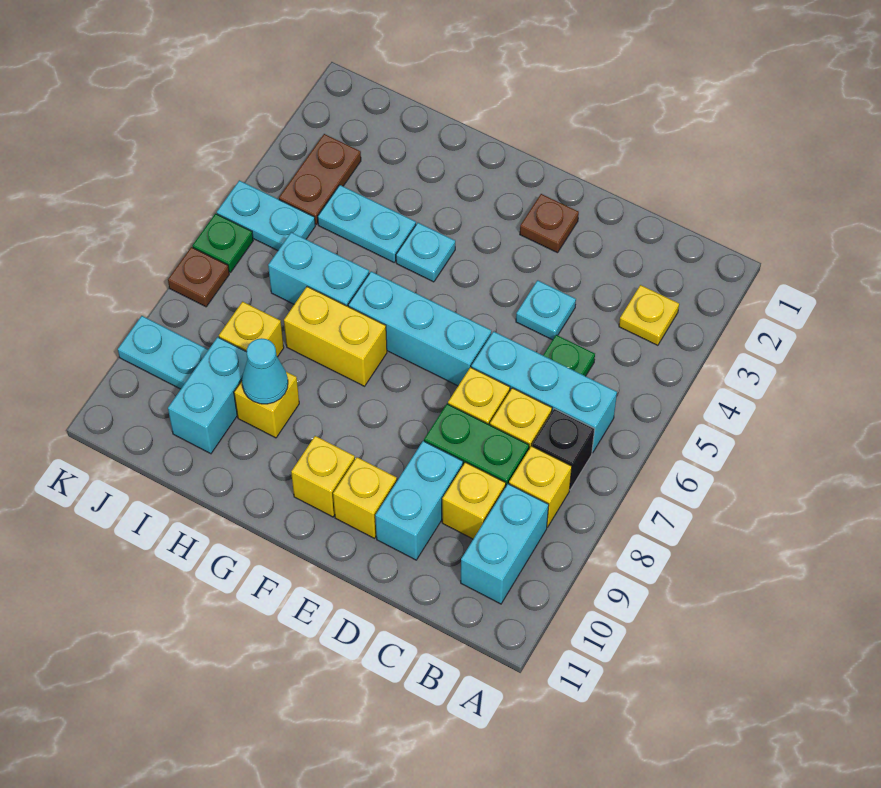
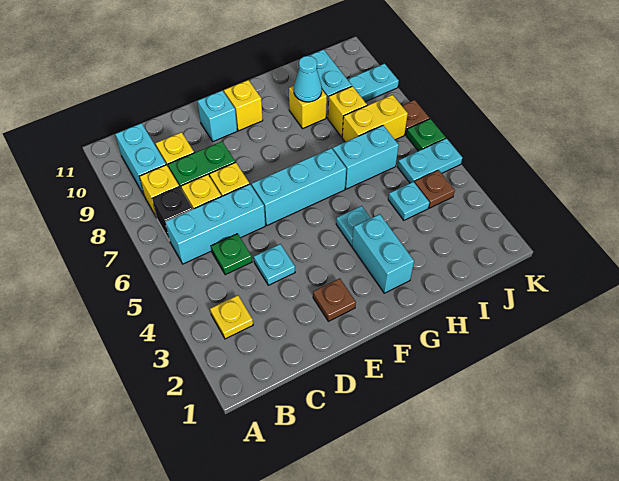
cyan brick D9:D10 level 1 -> cyan brick G2:G3 level 1
yellow brick E10 level 1 -> cyan brick E10 level 1
yellow brick G7:H7 level 1 -> yellow brick I7:J7 level 1
cyan plate H4:I4 level 1 -> cyan plate I4 level 1
brown plate J3:J4 level 1 -> brown plate J4 level 1

